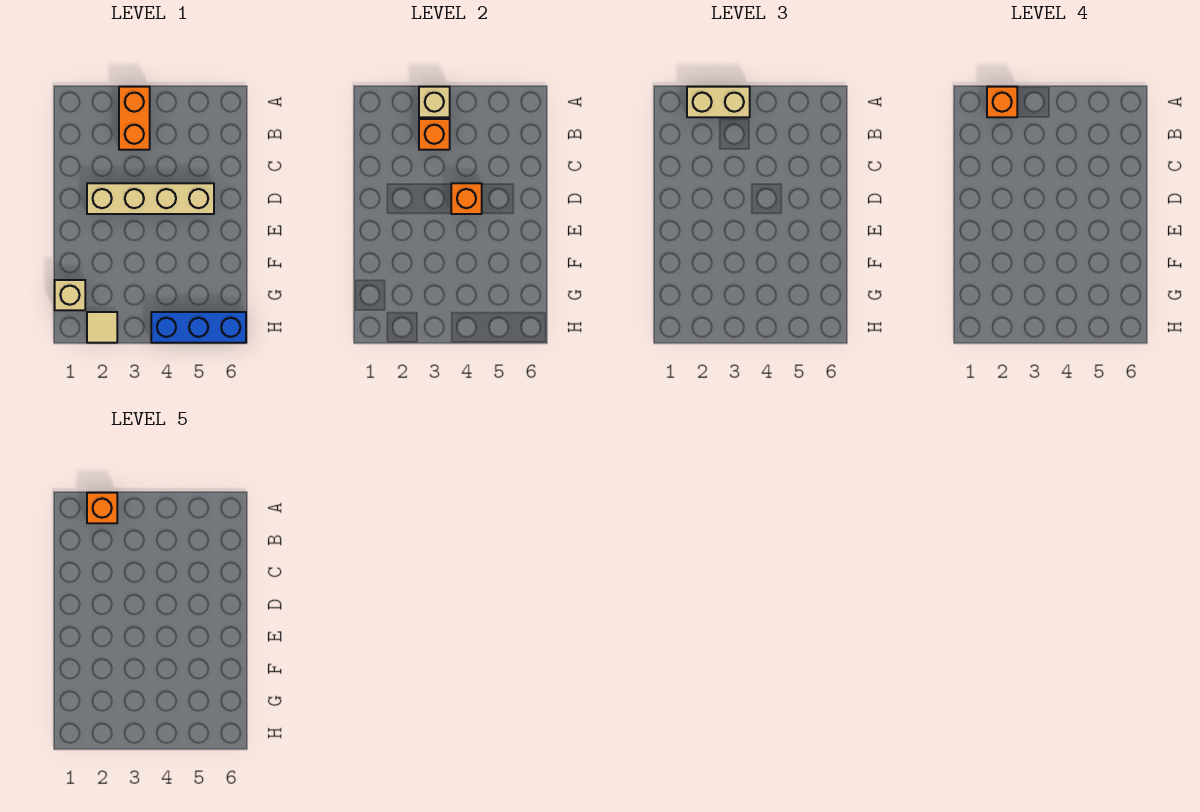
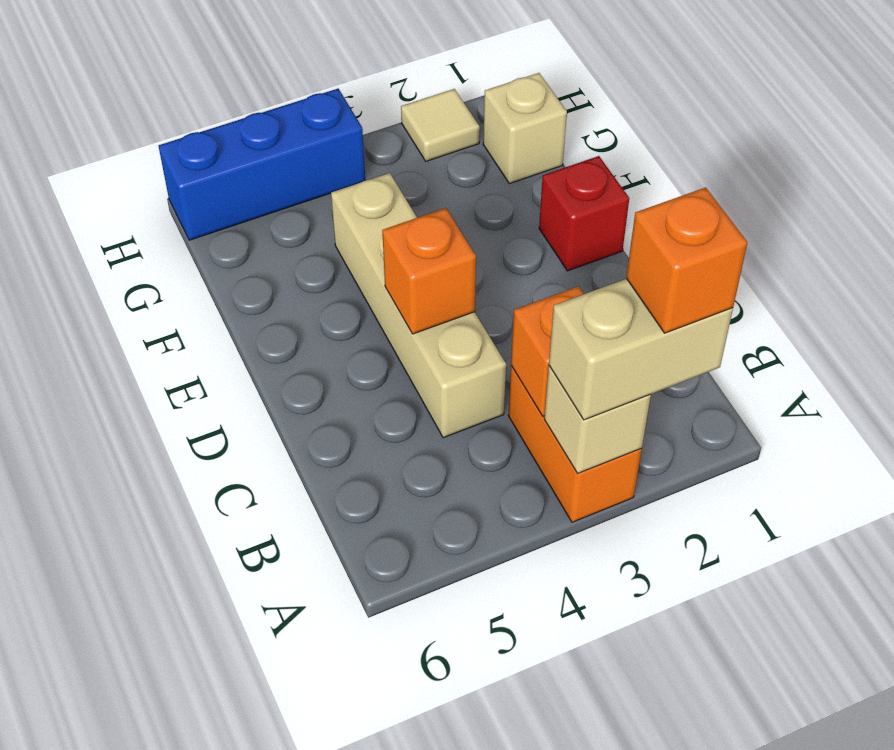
orange brick A2 level 5 -> none
tan brick D2:D5 level 1 -> tan brick C4:F4 level 1
none -> red brick E1 level 1

